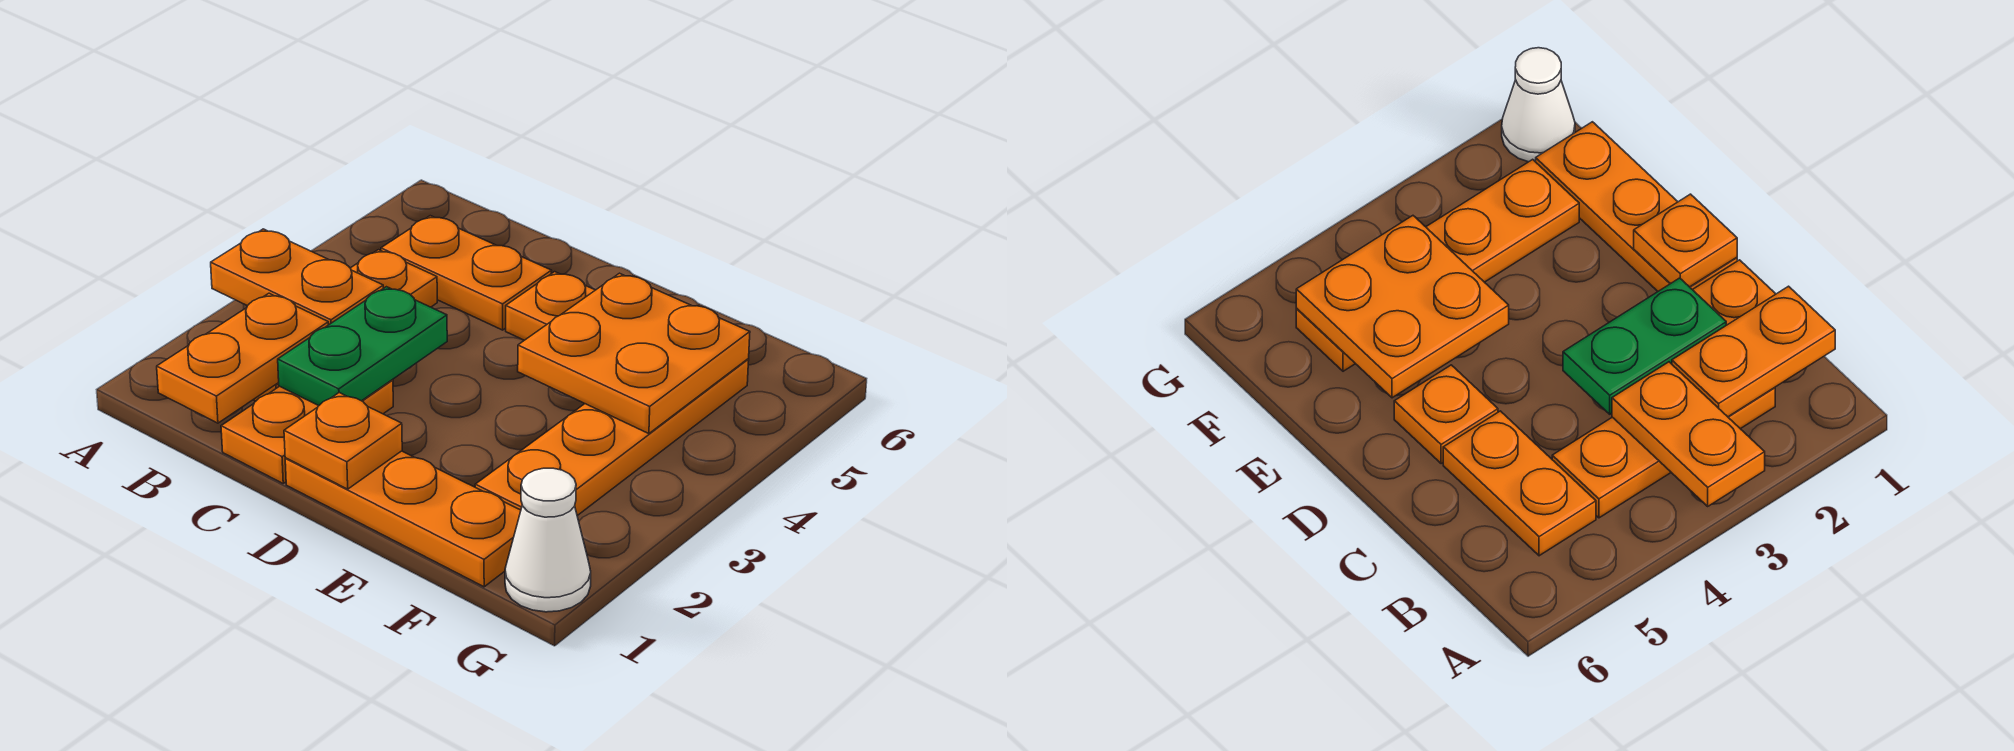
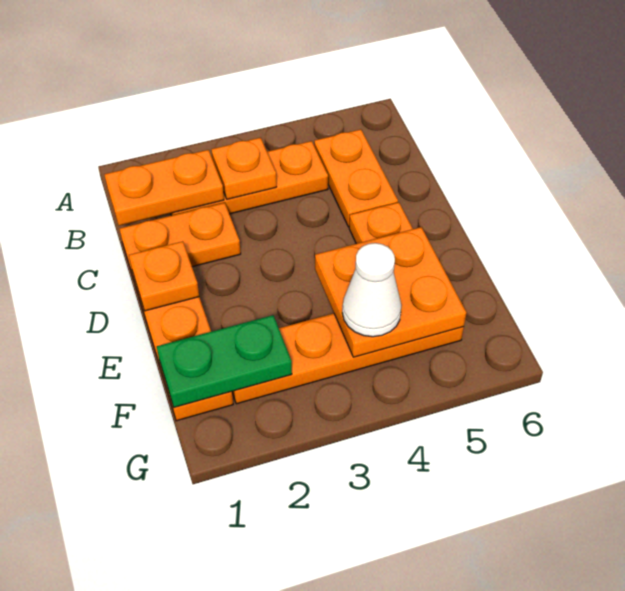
orange plate A3:B3 level 2 -> orange plate B3 level 2
green plate C2:C3 level 2 -> green plate F1:F2 level 2
white cone G1 level 1 -> white cone F4 level 3

